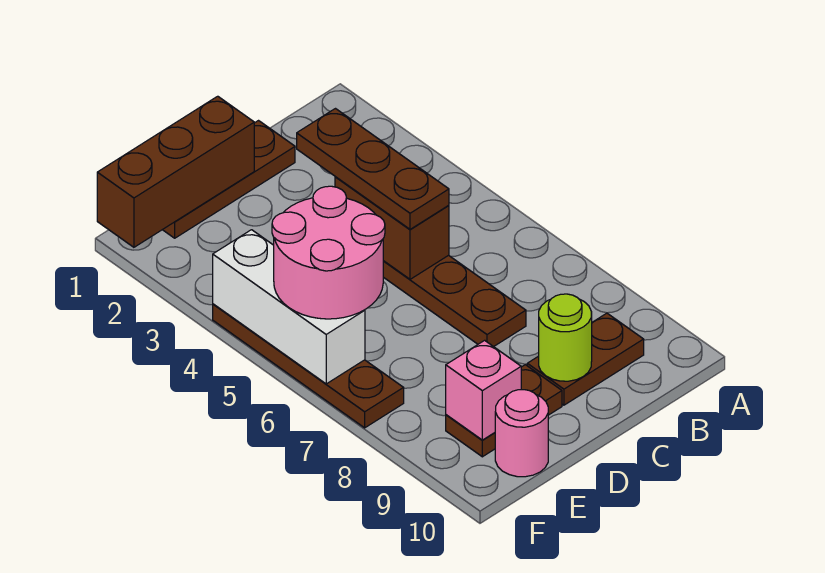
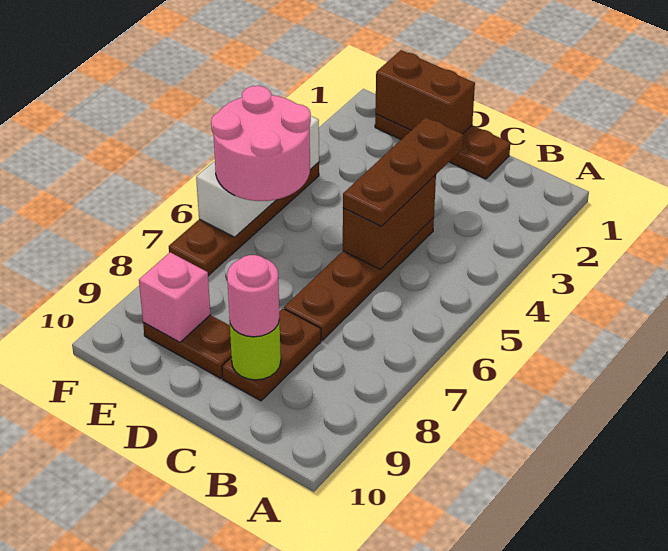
brown plate B9:C9 level 1 -> brown plate C8:C9 level 1
brown brick D1:F1 level 2 -> brown brick D1:E1 level 2
pink round brick E10 level 1 -> pink round brick C9 level 3

